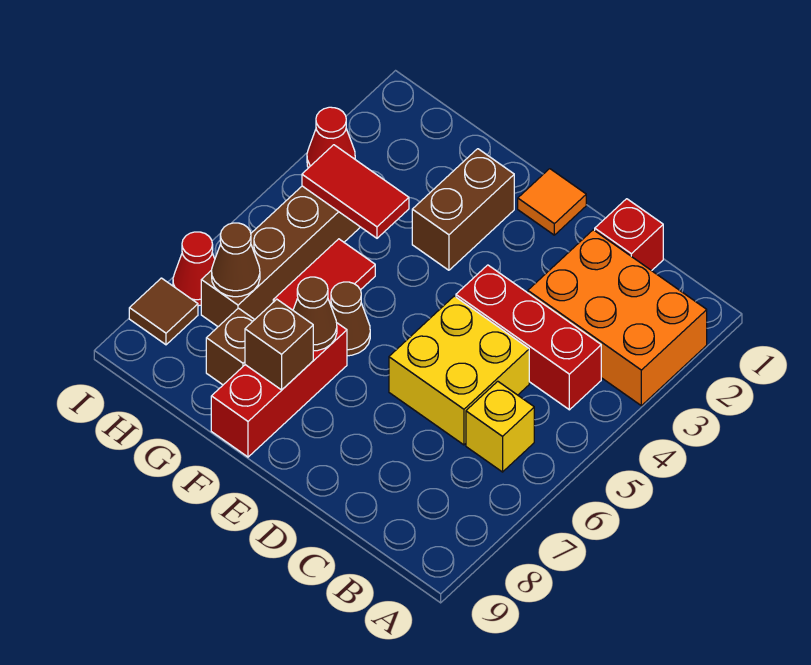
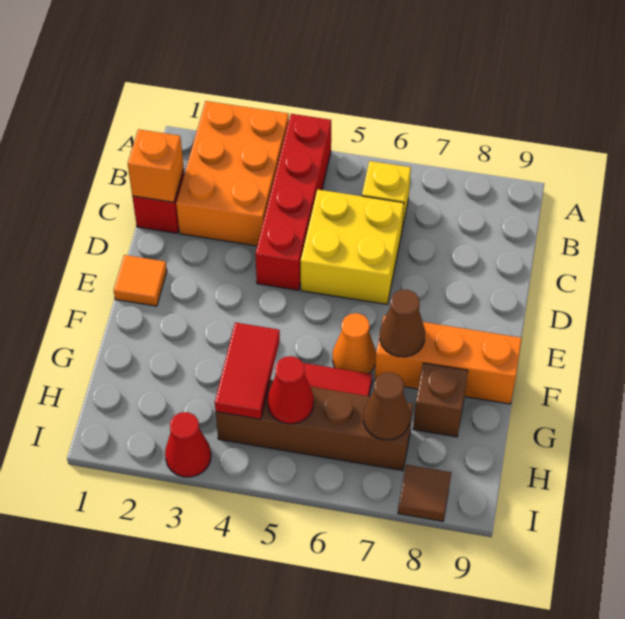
red brick B4:D4 level 1 -> red brick A4:D4 level 1
none -> orange brick C1 level 2
brown brick F2:F3 level 1 -> none
brown cone F6 level 1 -> orange cone F6 level 1
red brick F7:F9 level 1 -> orange brick F7:F9 level 1
brown brick F8 level 2 -> none
red cone I7 level 1 -> red cone H5 level 2

